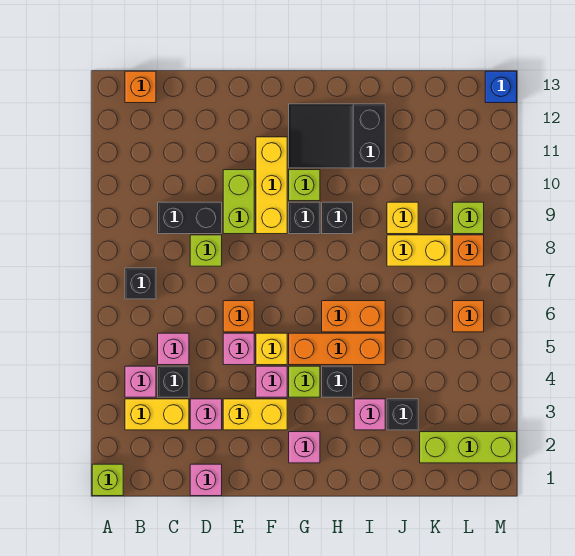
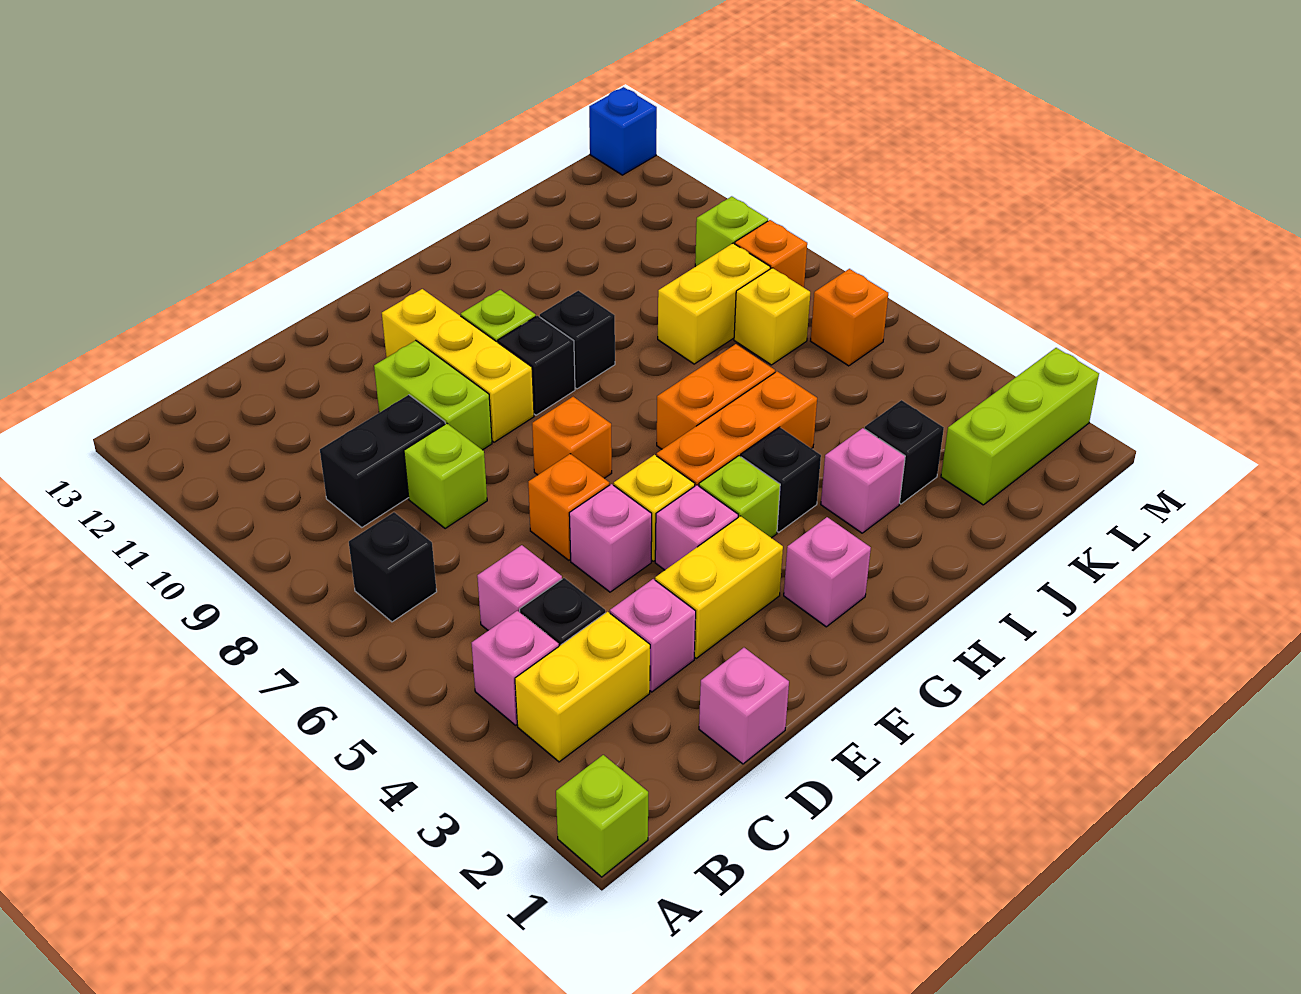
orange brick B13 level 1 -> orange brick F7 level 1
black slope G11:I12 level 1 top I -> none
yellow brick J9 level 1 -> yellow brick K7 level 1

